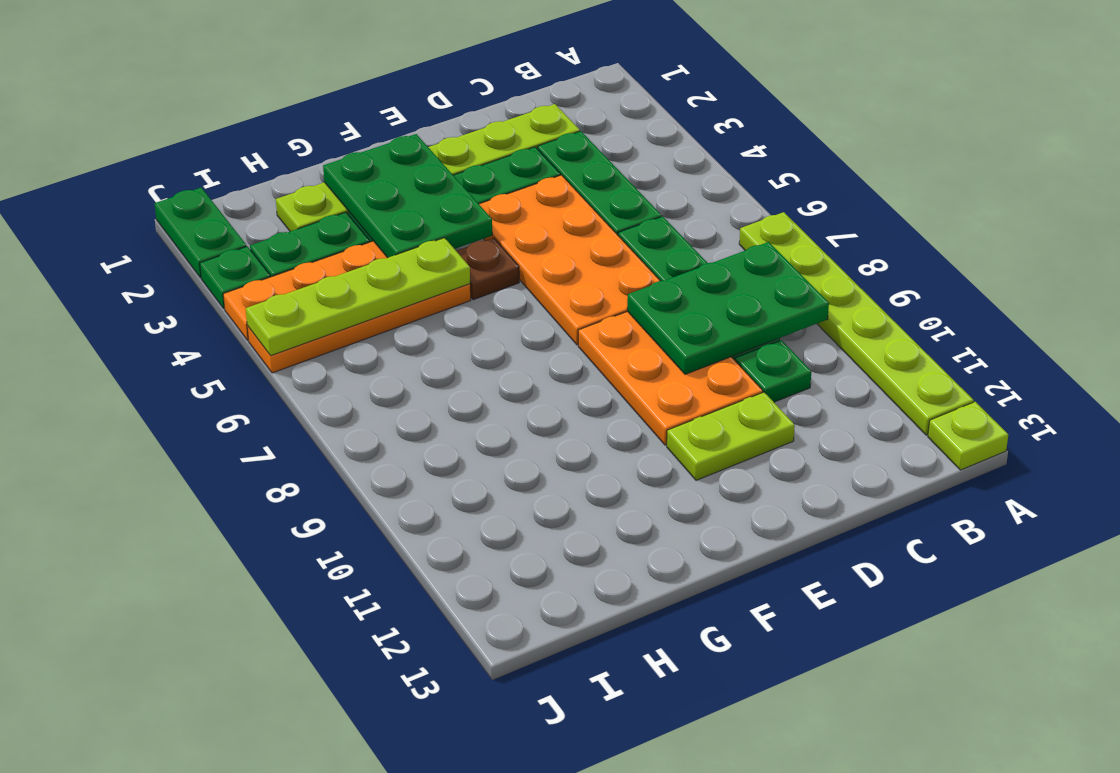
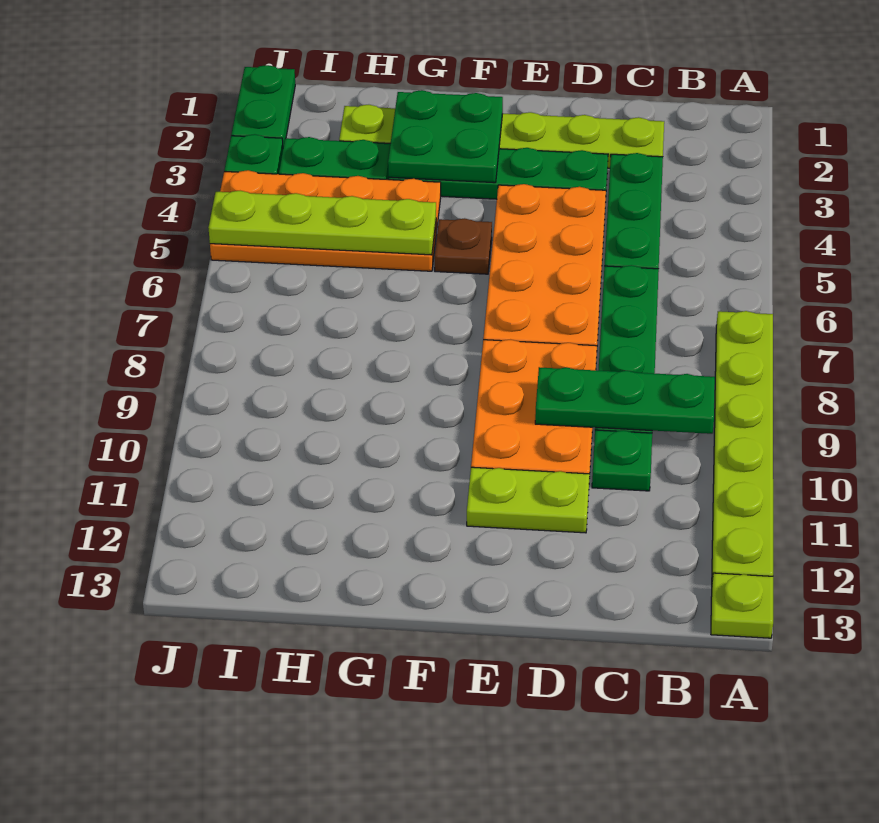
green plate B8:D9 level 2 -> green plate B9:D9 level 2
green plate F2:G4 level 2 -> green plate F2:G3 level 2

